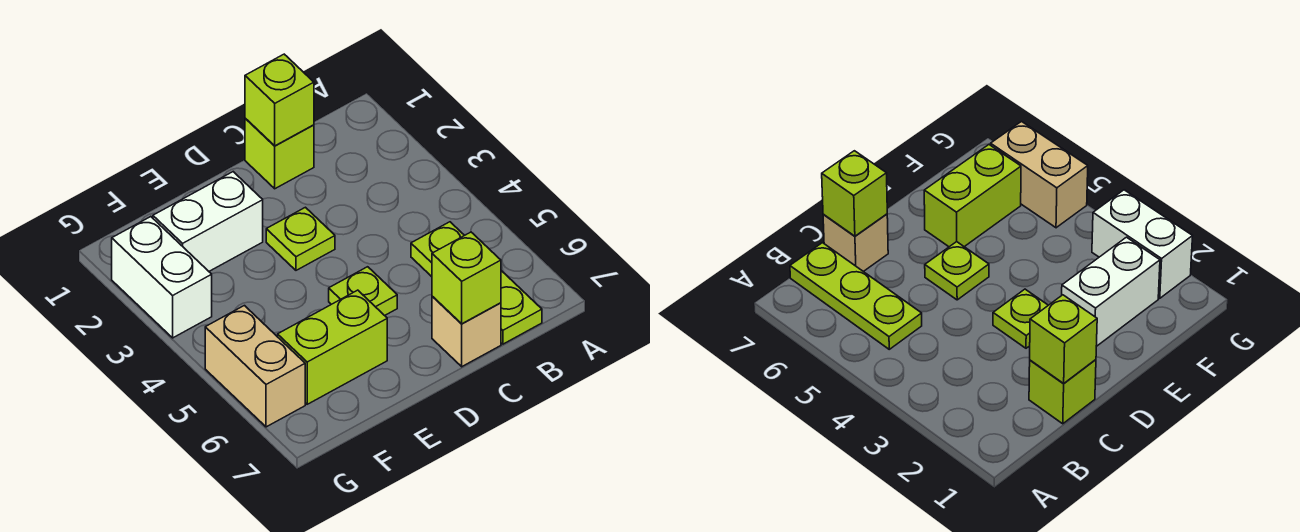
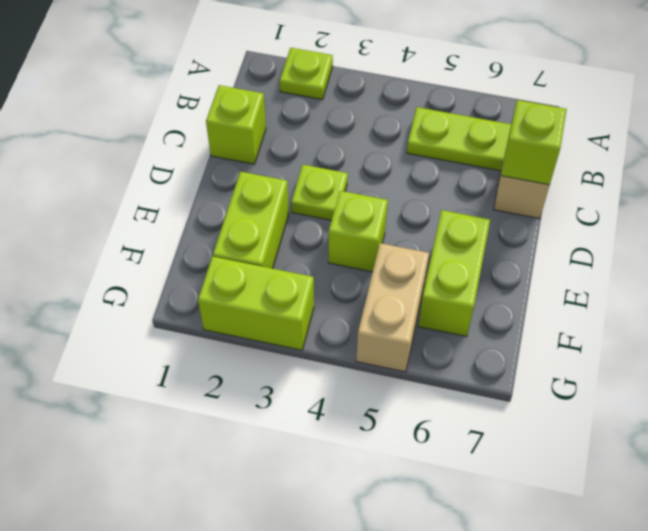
lime brick C1 level 2 -> lime brick E4 level 1
lime plate D5 level 1 -> lime plate A2 level 1
white brick E2:F2 level 1 -> lime brick E2:F2 level 1
white brick G2:G3 level 1 -> lime brick G2:G3 level 1
tan brick G5:G6 level 1 -> tan brick F5:G5 level 1

